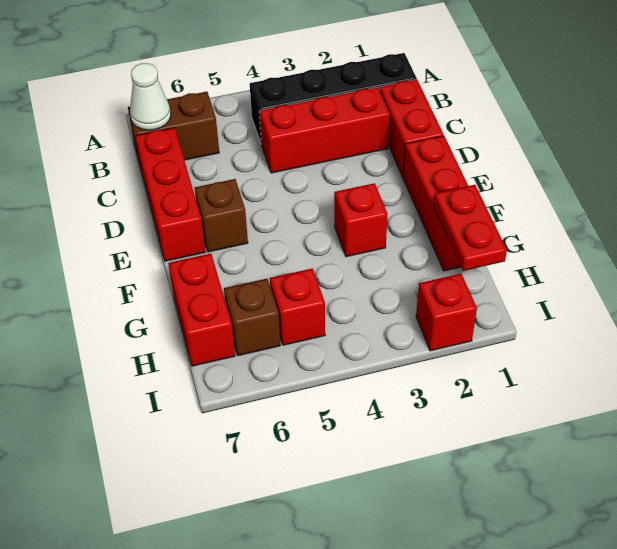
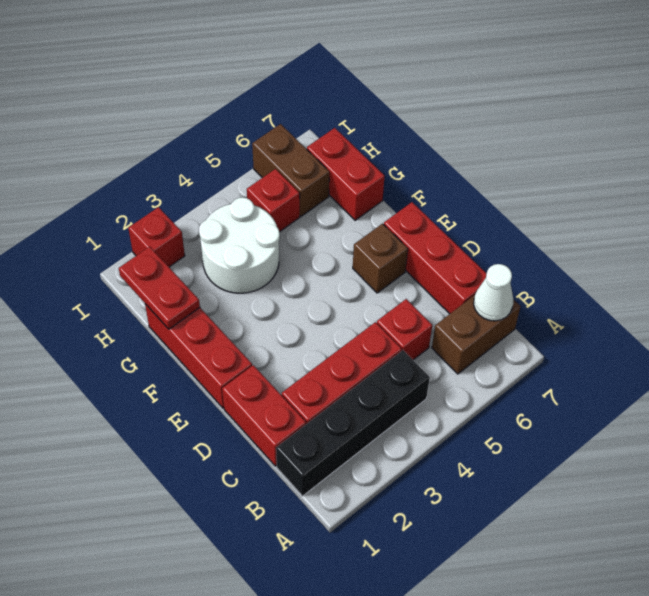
red brick F3 level 1 -> red brick C5 level 1
none -> white round brick G3:H4 level 1
brown brick H6 level 1 -> brown brick H6:I6 level 1

